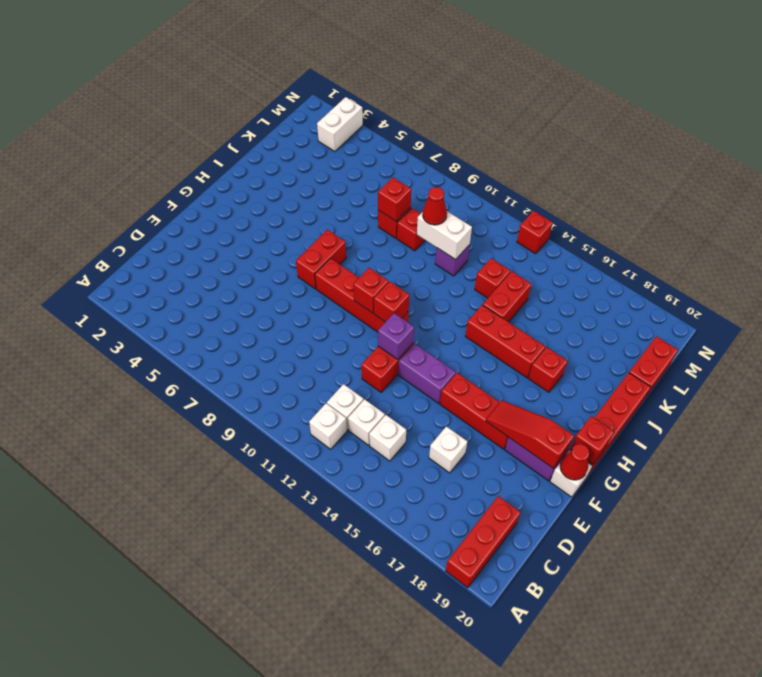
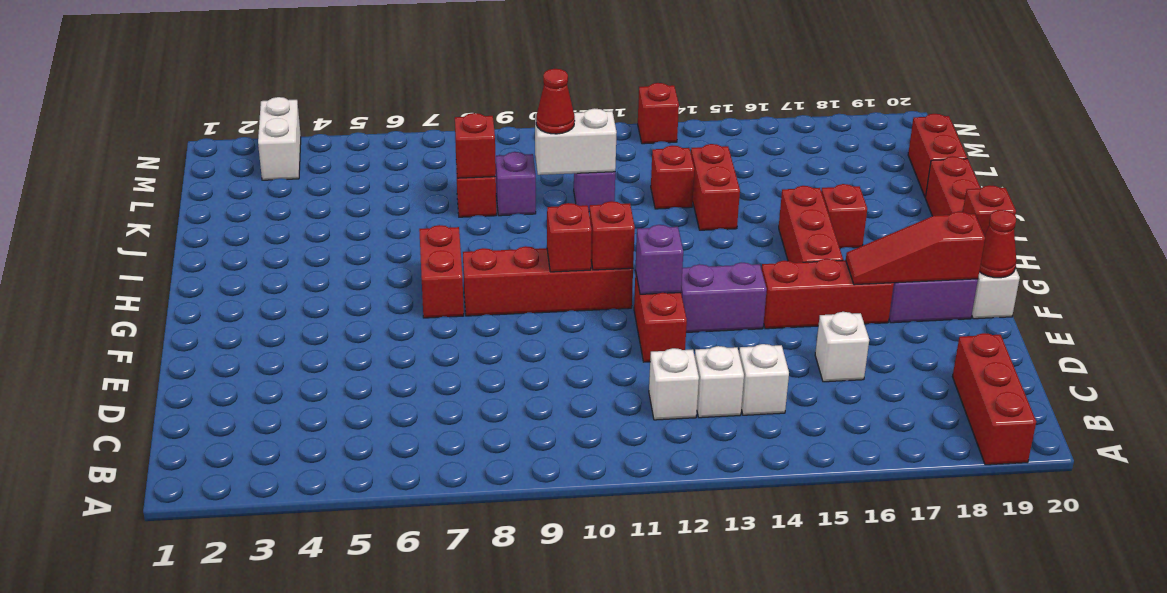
white brick B12 level 1 -> none
red brick I14:I16 level 1 -> red brick G16:I16 level 1
red brick K9 level 1 -> purple brick K9 level 1

